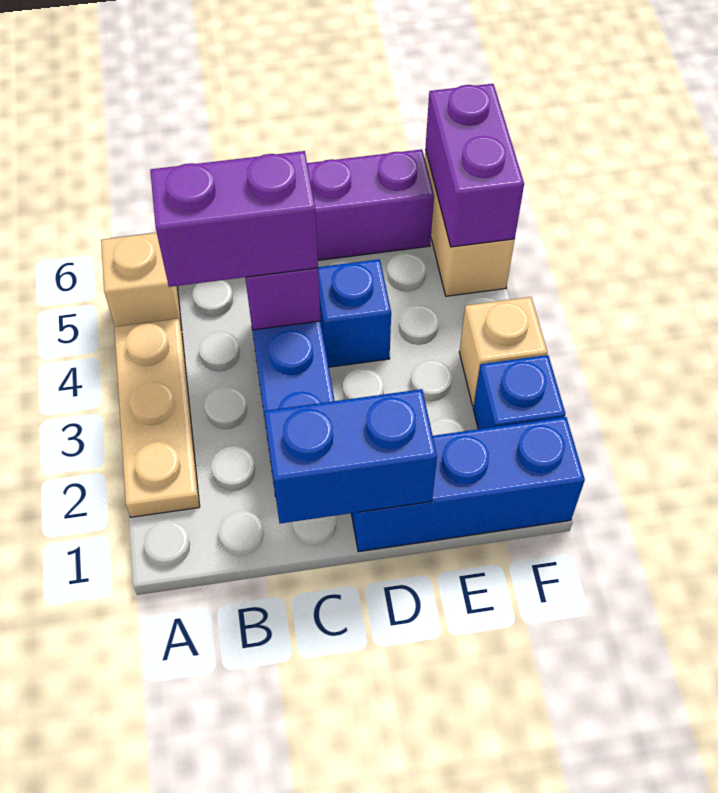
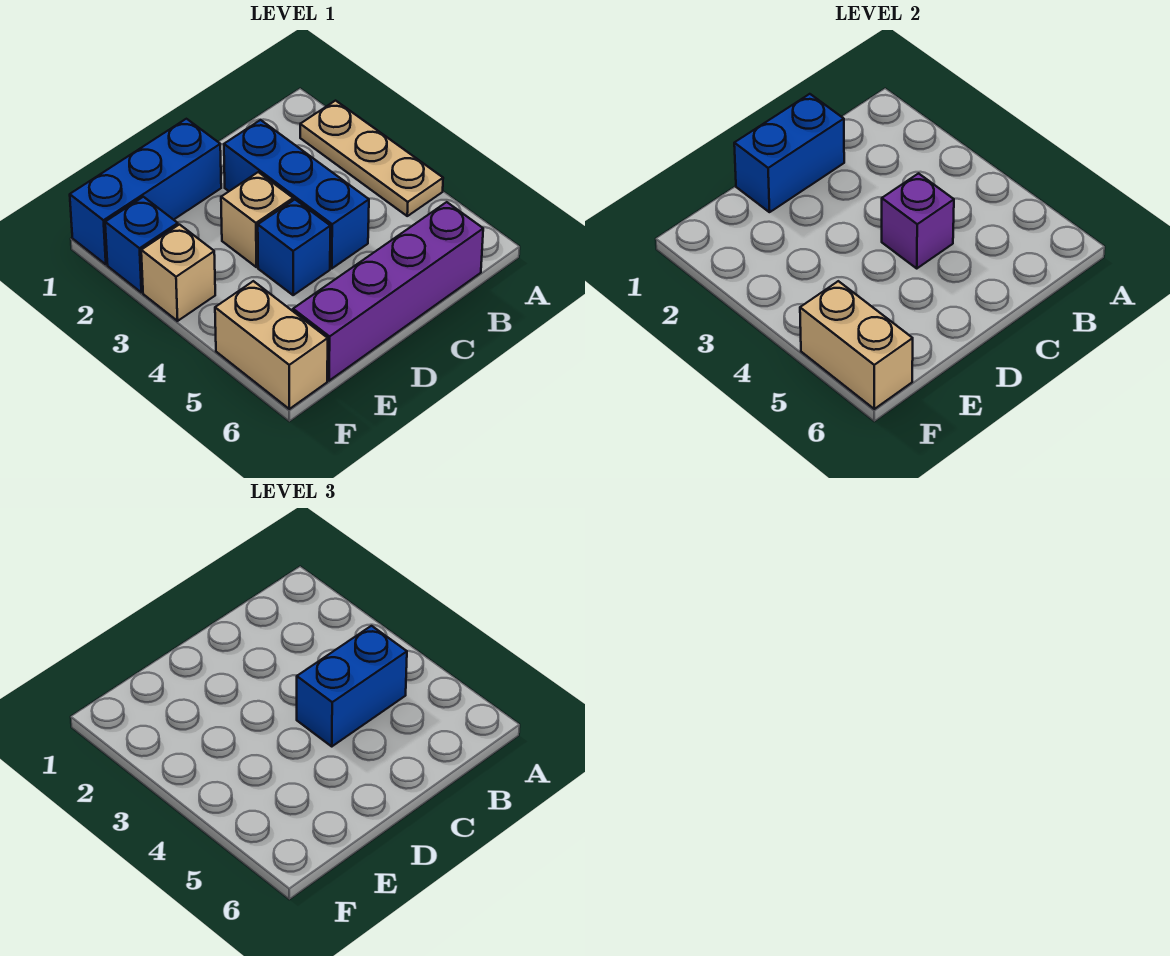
tan brick A5 level 1 -> tan brick D3 level 1
purple brick B4:C4 level 3 -> blue brick B4:C4 level 3
purple brick F5:F6 level 2 -> tan brick F5:F6 level 2

